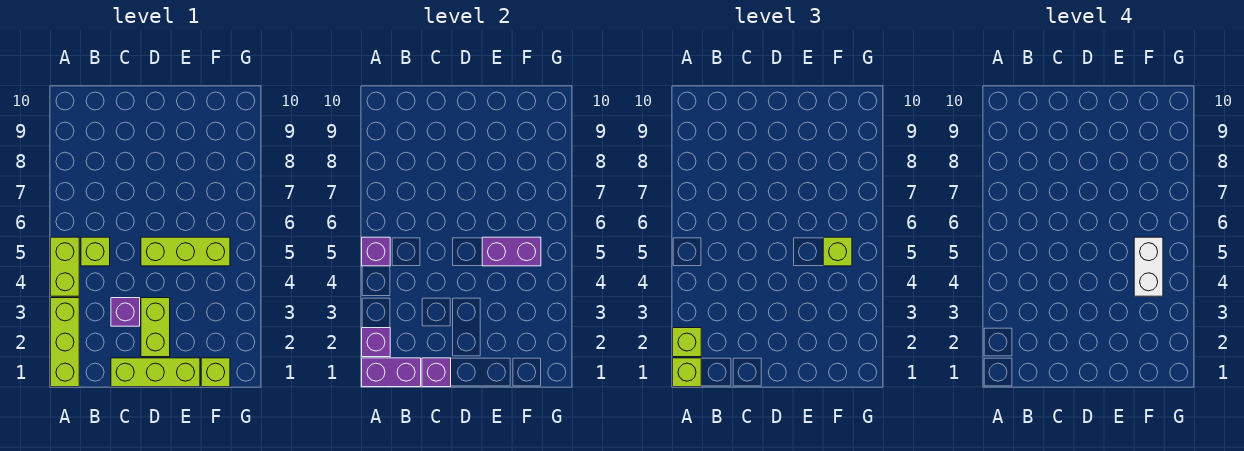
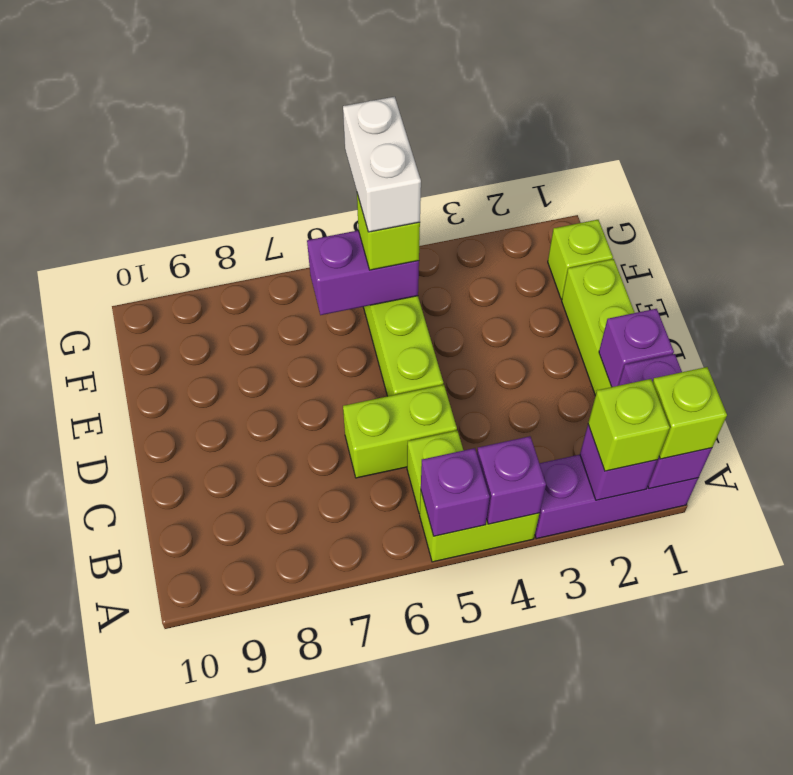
lime brick A1:A3 level 1 -> purple brick A1:A3 level 1
purple brick C3 level 1 -> purple brick A4 level 2
lime brick D2:D3 level 1 -> lime brick C5:C6 level 1
purple brick E5:F5 level 2 -> purple brick F5:F6 level 2
white brick F4:F5 level 4 -> white brick F5:G5 level 4

